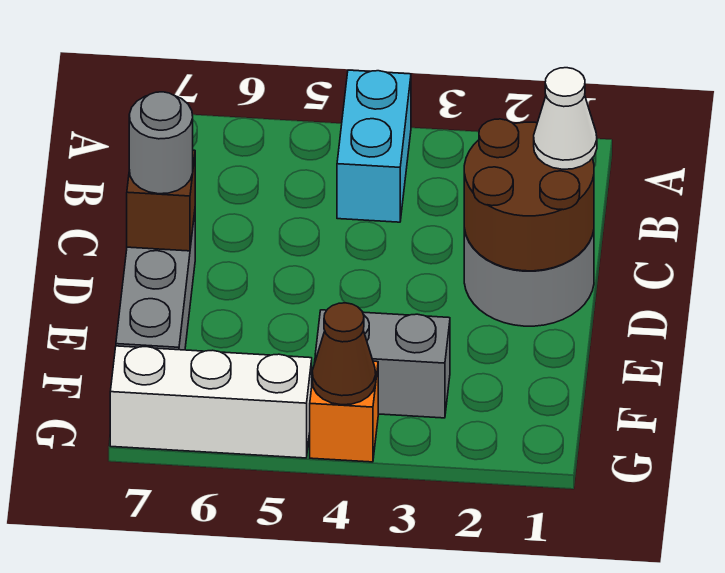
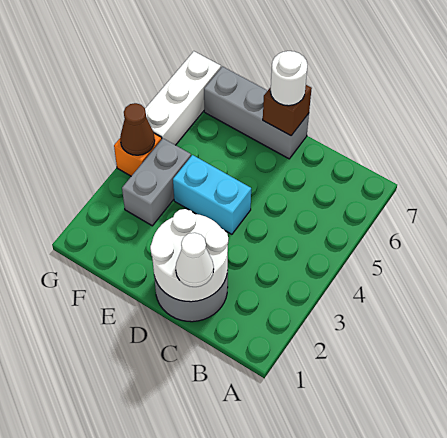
cyan brick A4:B4 level 1 -> cyan brick D4:E4 level 1
brown round brick C1:D2 level 2 -> white round brick C1:D2 level 2
grey round brick D7 level 3 -> white round brick D7 level 3

